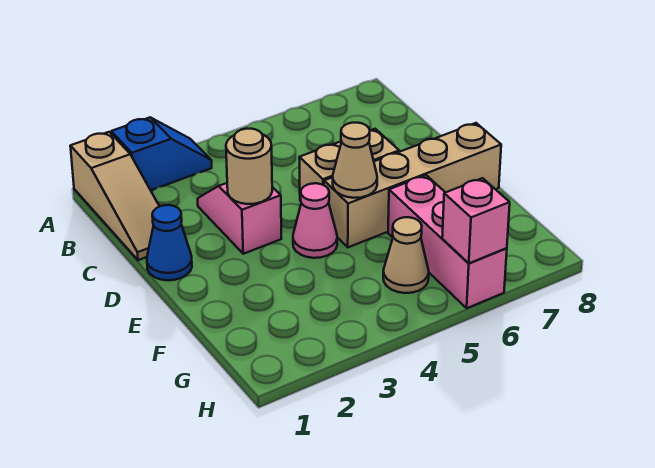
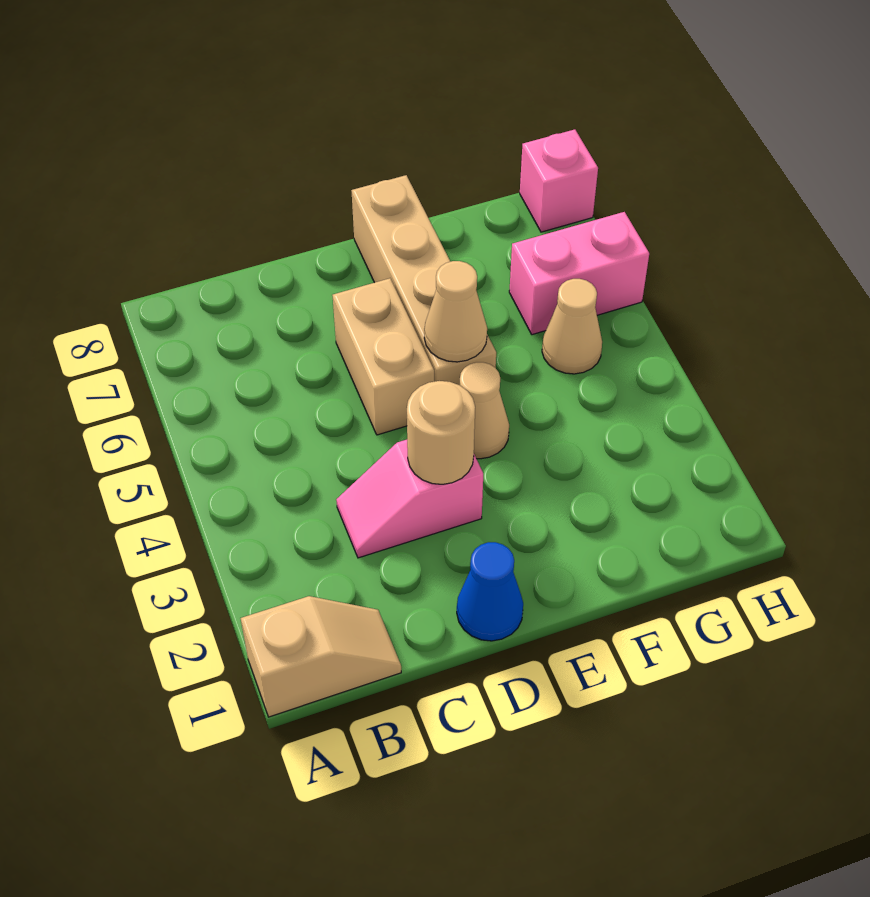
tan slope A1:C1 level 1 top A -> tan slope A1:B1 level 1 top A
blue slope A2:A3 level 1 top 2 -> none
pink cone E4 level 1 -> tan cone E4 level 1
pink brick F6:H6 level 1 -> pink brick G6:H6 level 1
pink brick H6 level 2 -> pink brick H8 level 1

